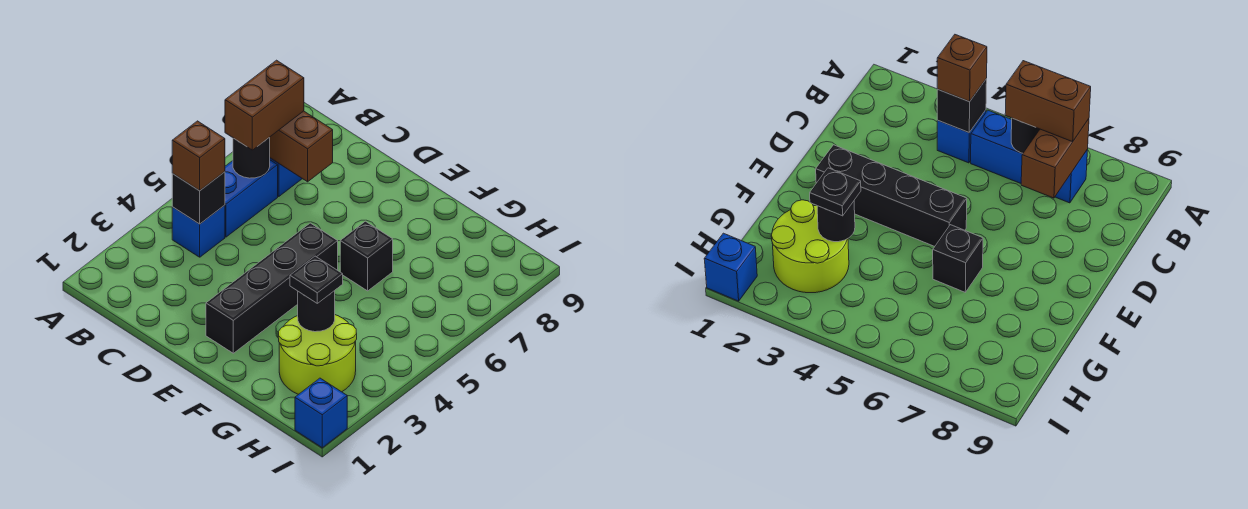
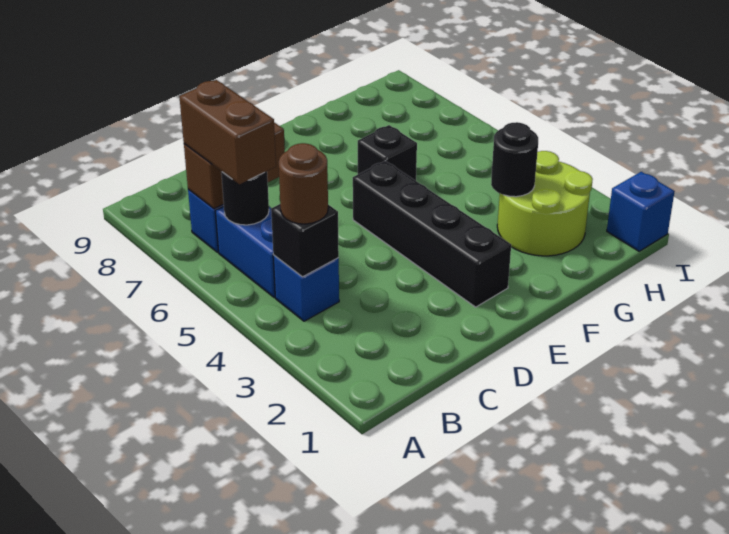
brown brick B4 level 3 -> brown round brick B4 level 3
black plate G3 level 3 -> none

